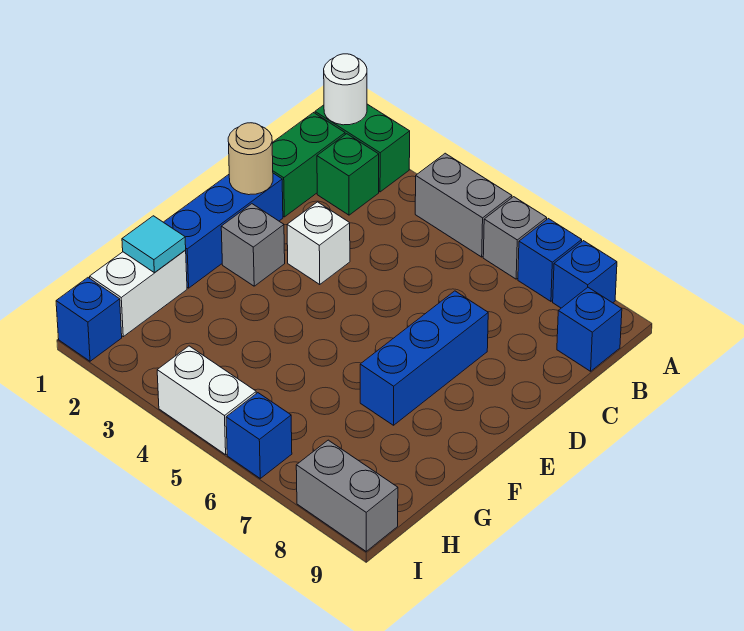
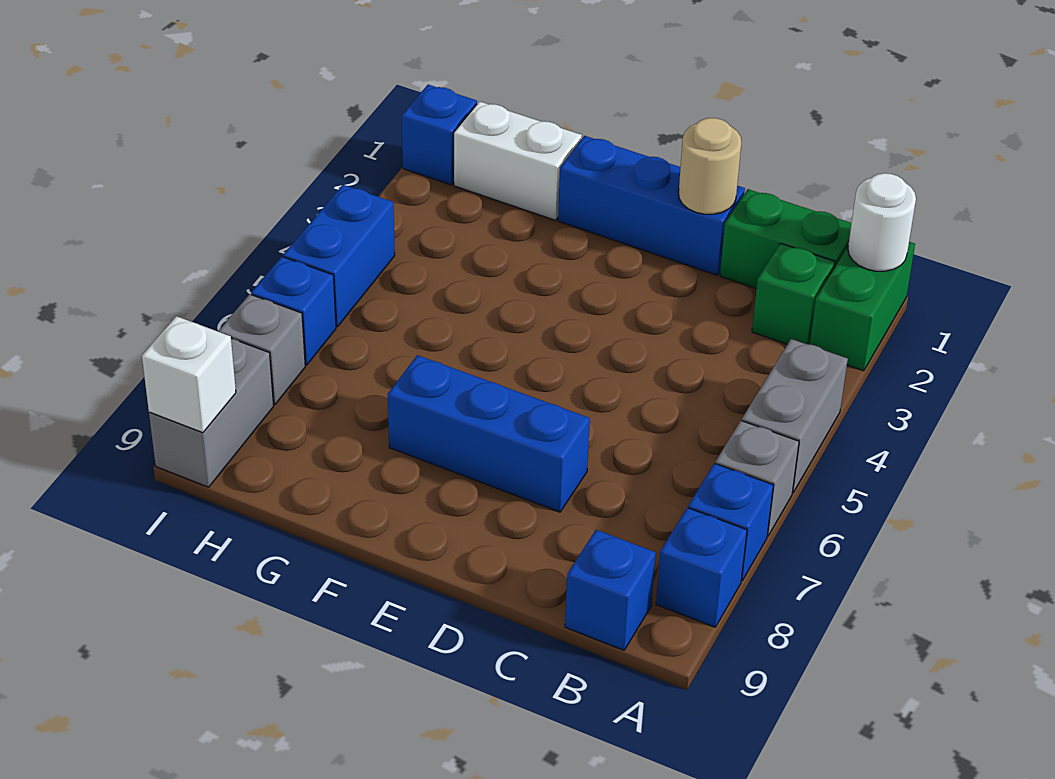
white brick D3 level 1 -> white brick I9 level 2
grey brick E2 level 1 -> grey brick I7 level 1
cyan tile G1 level 2 -> none
white brick I4:I5 level 1 -> blue brick I4:I5 level 1

